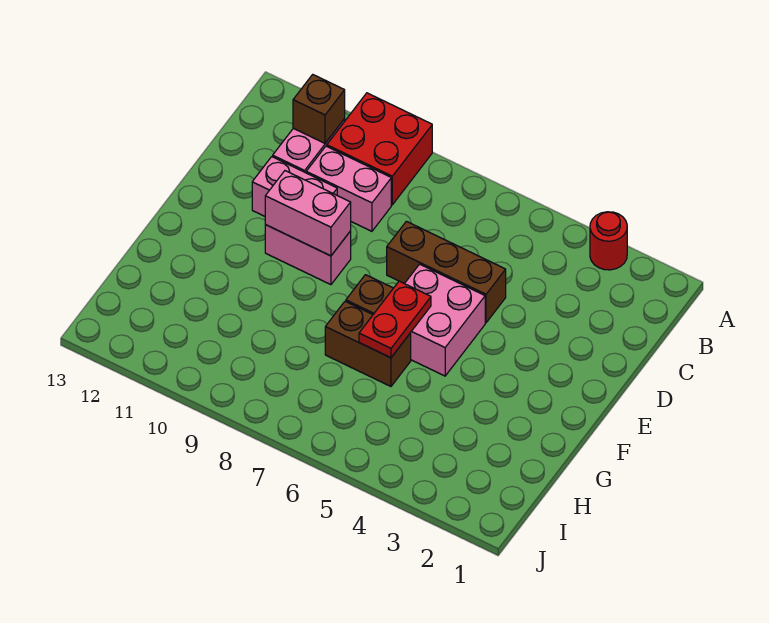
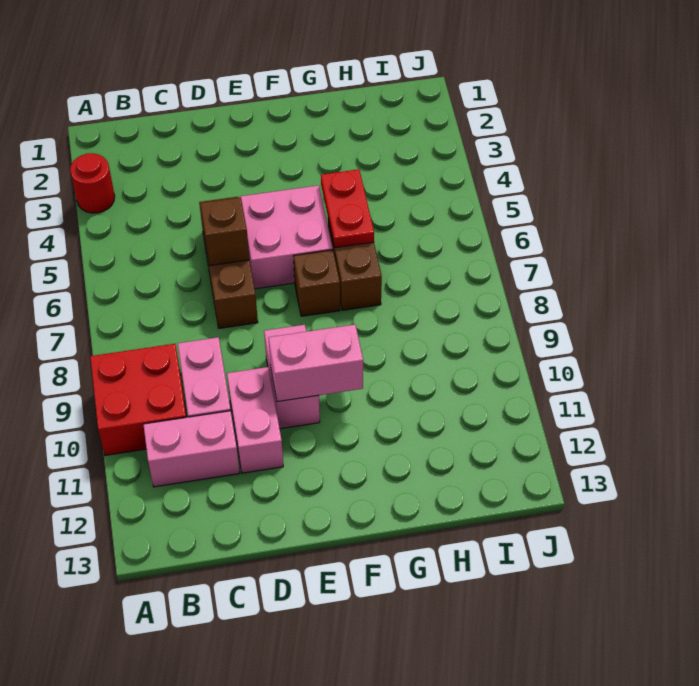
brown brick B11 level 2 -> brown brick D6 level 2
pink brick E9:E10 level 2 -> pink brick E10:F10 level 2
red plate F6:G6 level 2 -> red plate G5:G6 level 2

